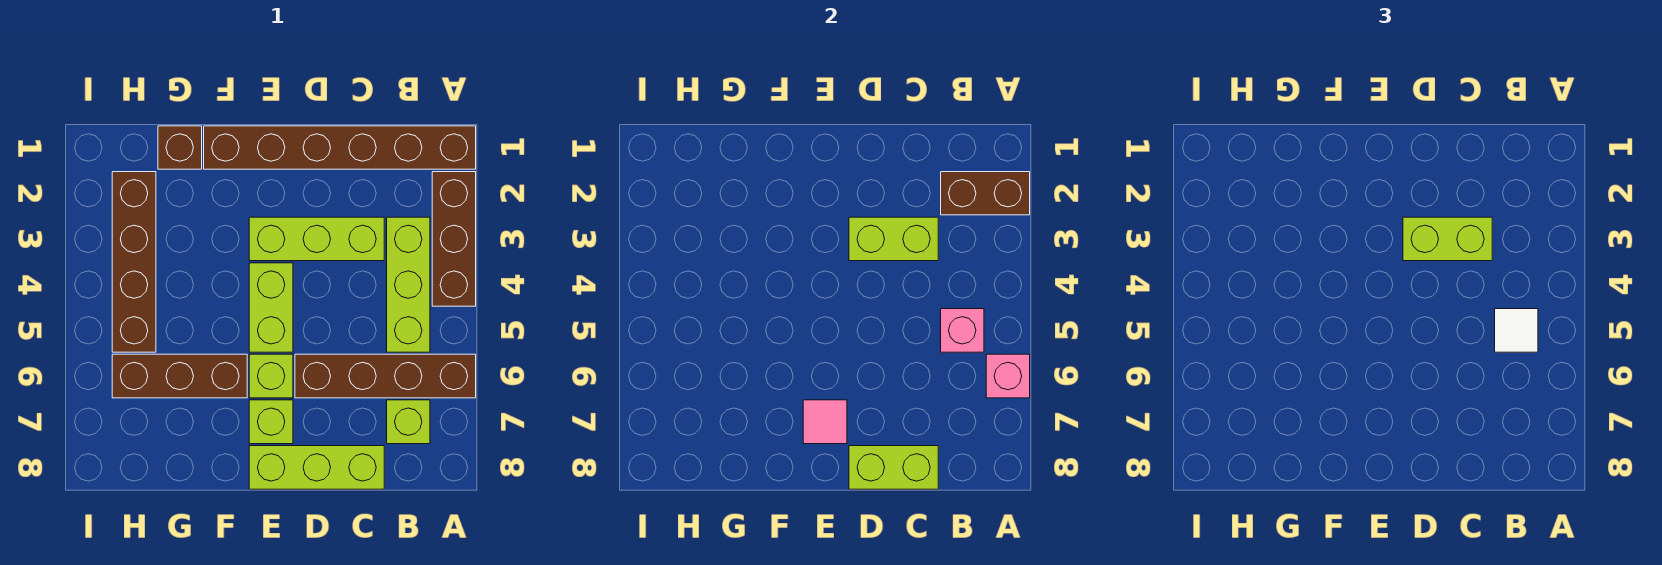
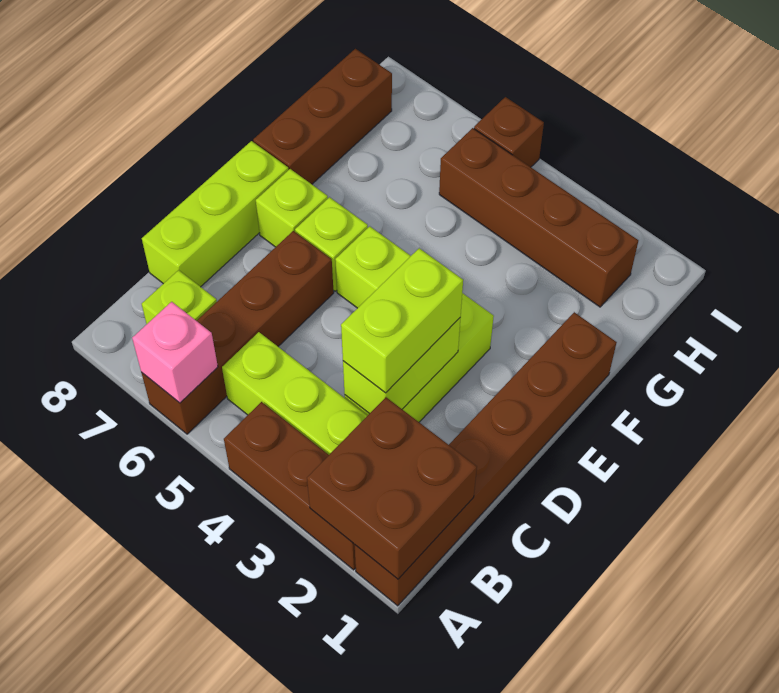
brown brick A2:B2 level 2 -> brown brick A1:B2 level 2
pink brick B5 level 2 -> none
white tile B5 level 3 -> none
lime brick C8:D8 level 2 -> none
pink tile E7 level 2 -> none
brown brick F6:H6 level 1 -> brown brick F8:H8 level 1
brown brick G1 level 1 -> brown brick I5 level 1

